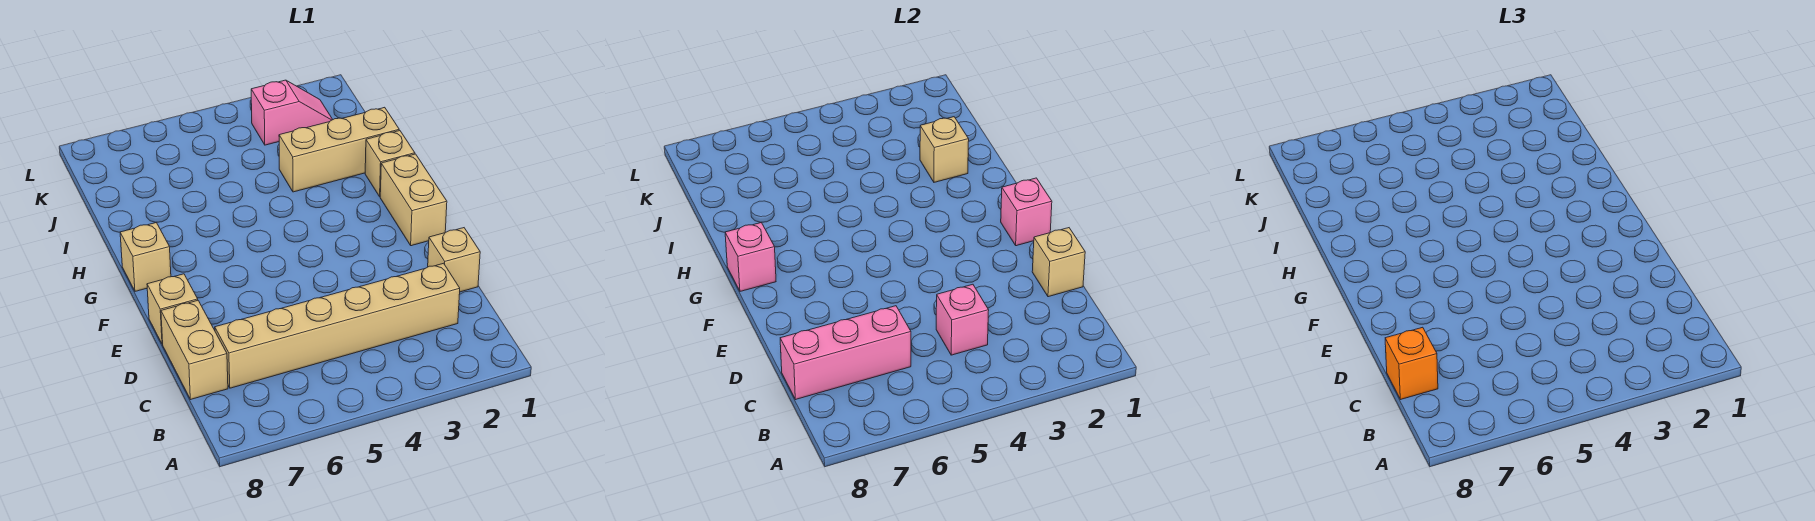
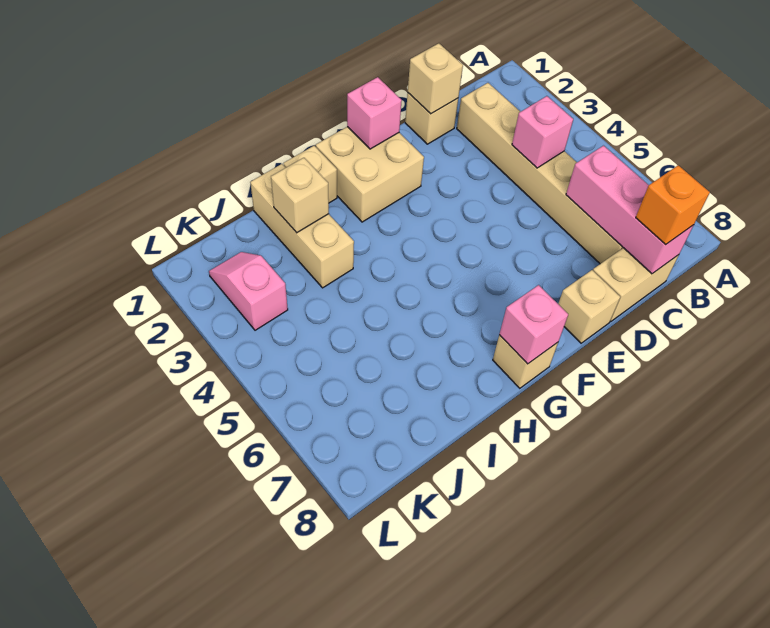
tan brick F1:G1 level 1 -> tan brick F1:G2 level 1

